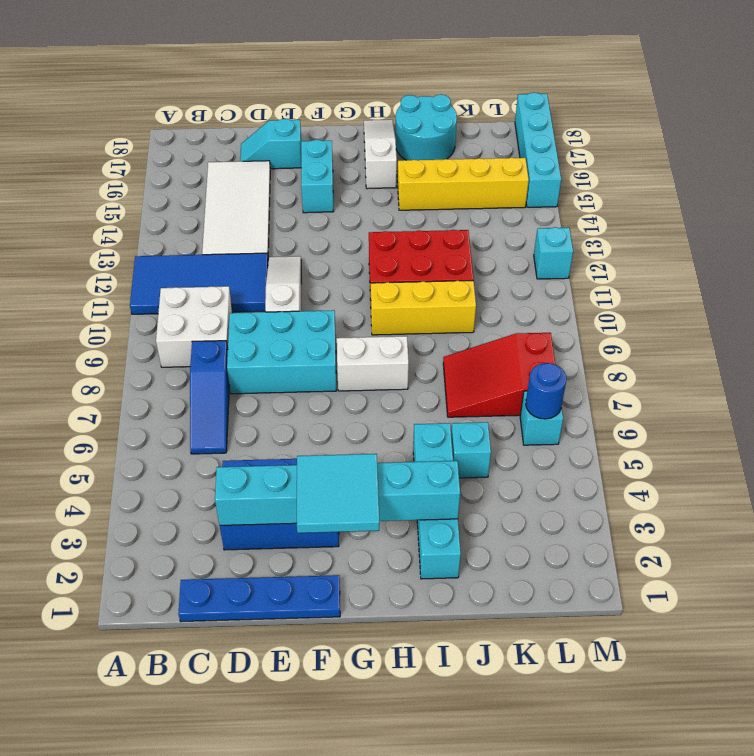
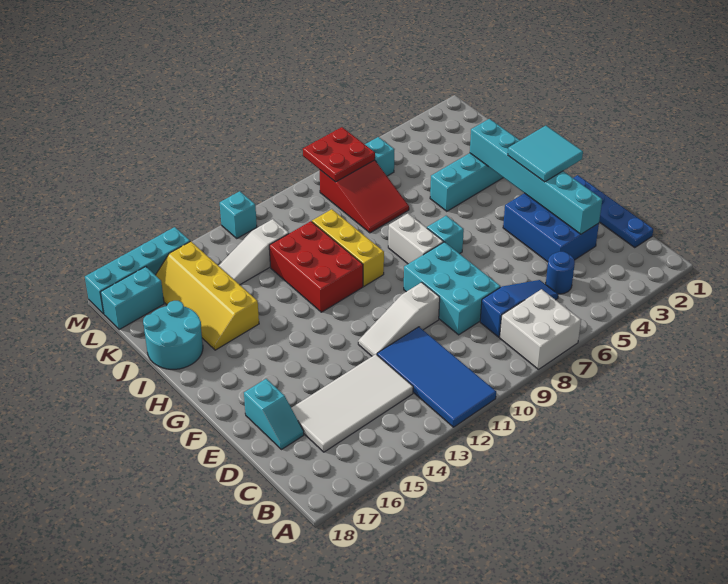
white brick B9:C10 level 1 -> white brick A7:B8 level 1
cyan brick F15:F16 level 1 -> cyan brick L17:L18 level 1
white slope H16:H18 level 1 top 16 -> white slope K12:K14 level 1 top 12
cyan brick J5 level 1 -> cyan brick G7 level 1
blue round brick L6 level 2 -> blue round brick C5 level 1
none -> red plate L7:M8 level 2

